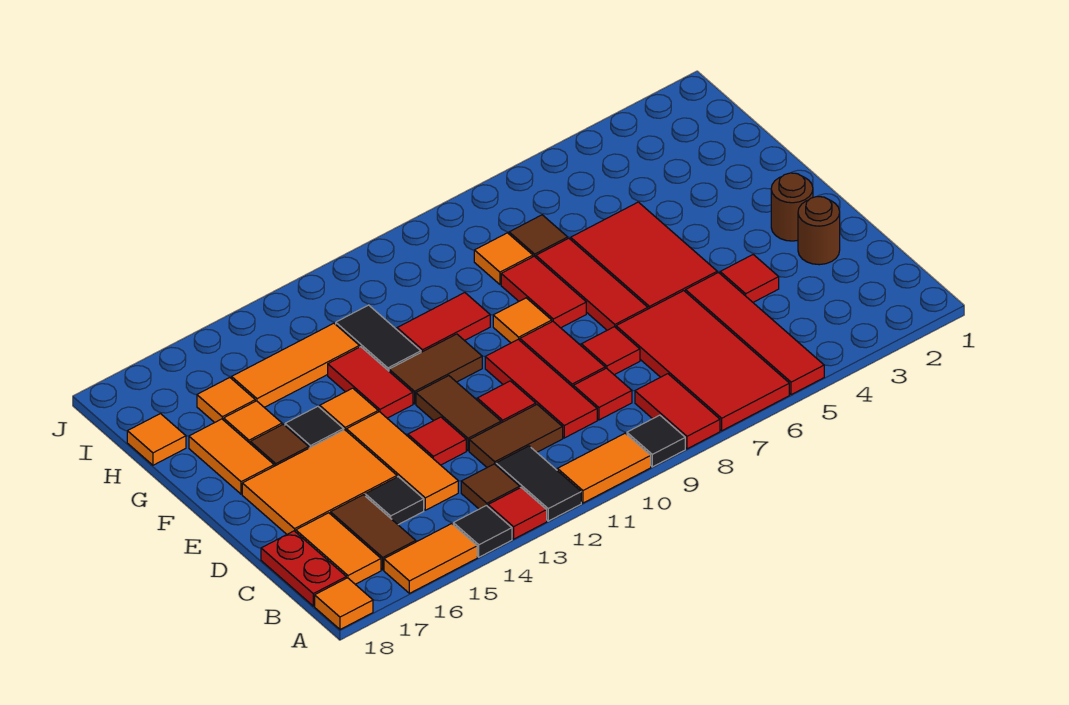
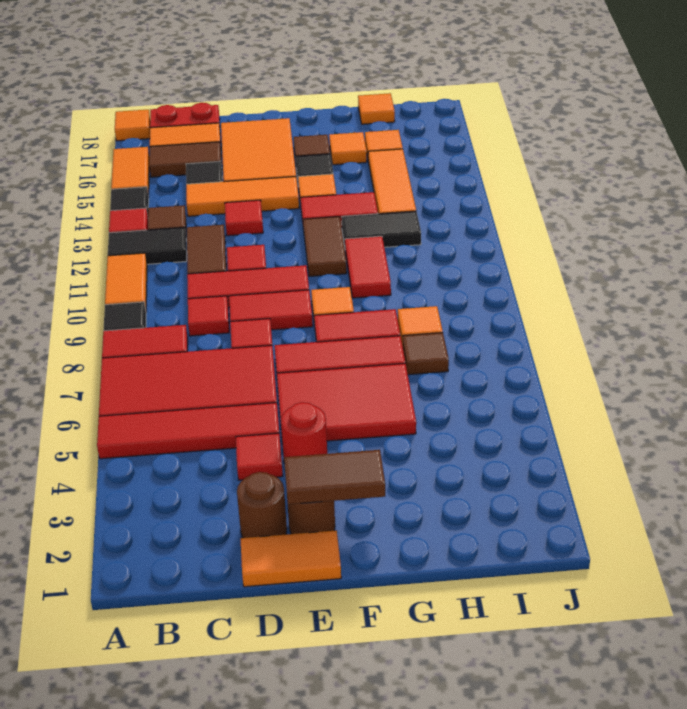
brown tile D12:E12 level 1 -> brown tile E2:F2 level 2
none -> red round brick E4 level 1
orange tile F17:G17 level 1 -> orange tile D1:E1 level 1

